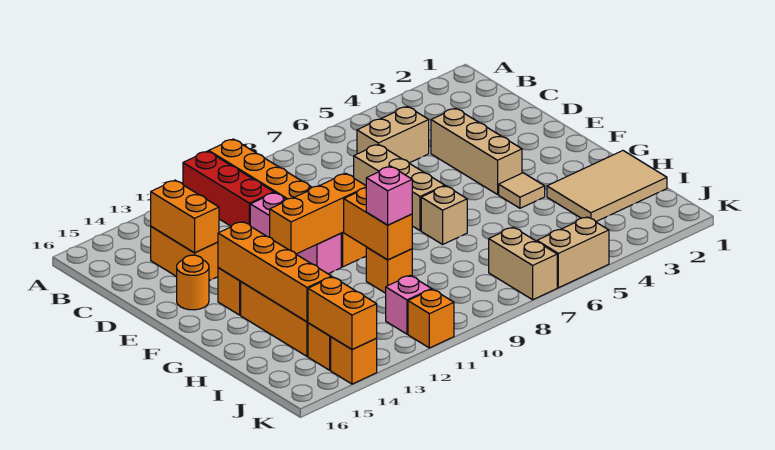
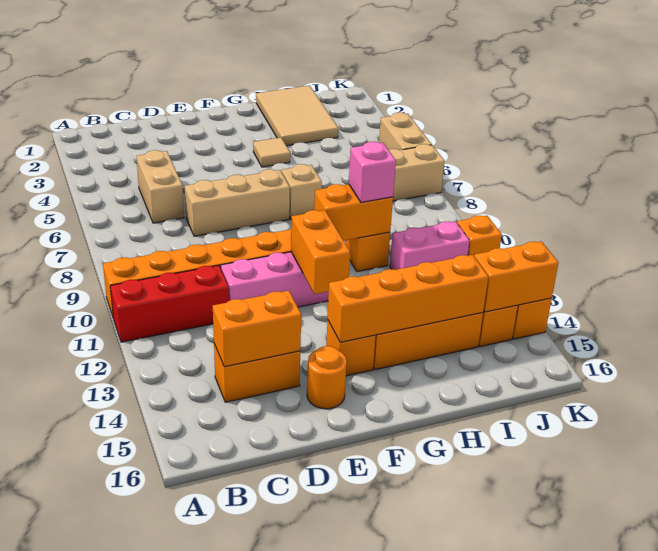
tan brick D4:F4 level 1 -> none
orange brick F10:F12 level 2 -> orange brick F11:F12 level 2
pink brick J11 level 1 -> pink brick I11:J11 level 1

